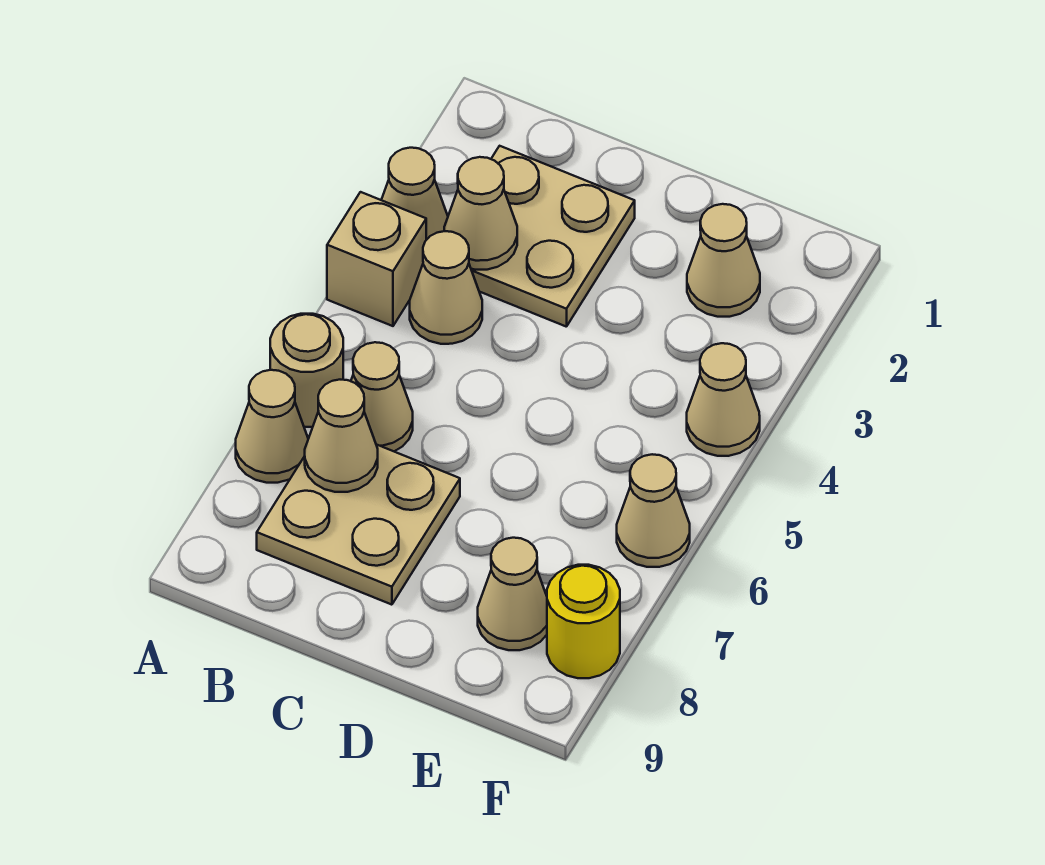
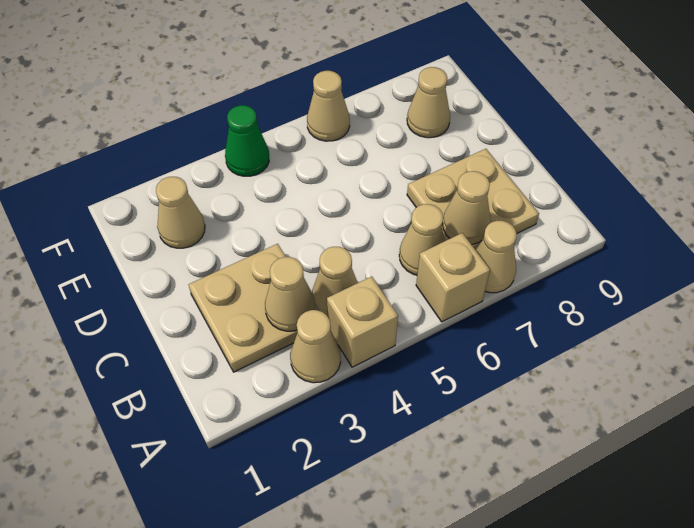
tan round brick A6 level 1 -> tan brick A6 level 1
tan cone F4 level 1 -> green cone F4 level 1
yellow round brick F8 level 1 -> none

